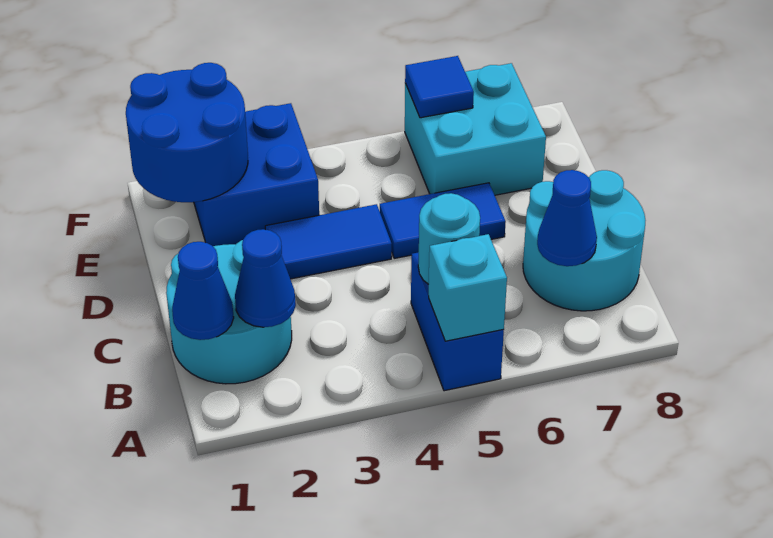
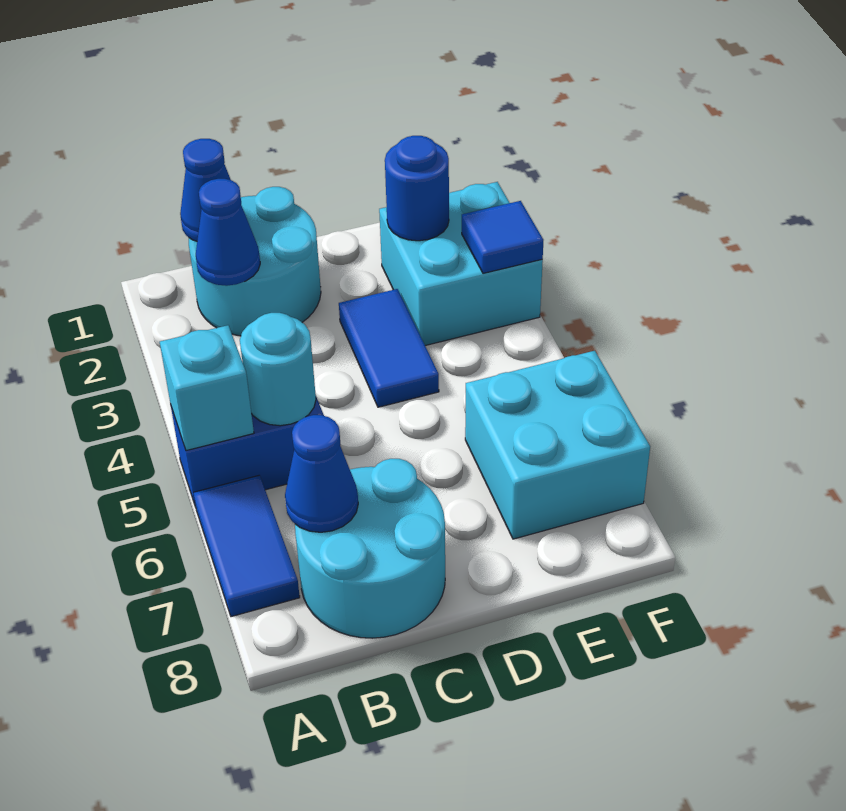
blue tile D5:D6 level 1 -> blue tile A6:A7 level 1
blue round brick E1:F2 level 2 -> blue round brick E2 level 2
blue brick E2:F3 level 1 -> cyan brick E2:F3 level 1
blue tile F6 level 2 -> blue tile F3 level 2

